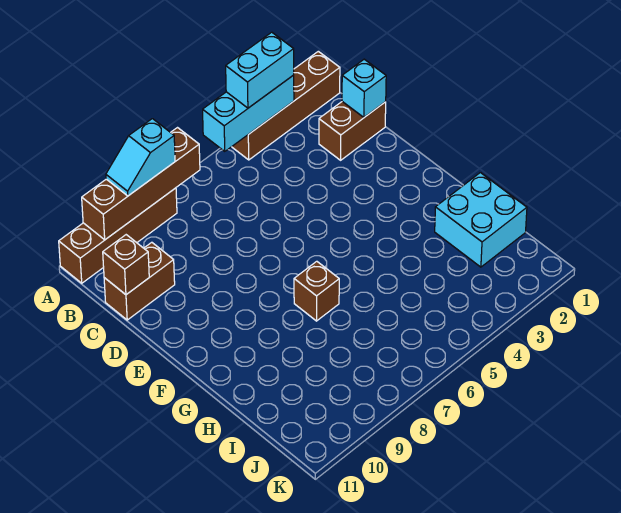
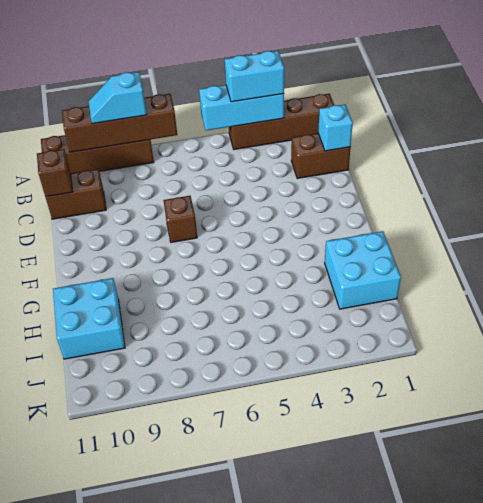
brown brick G7 level 1 -> brown brick E7 level 1
none -> cyan brick H10:I11 level 1

